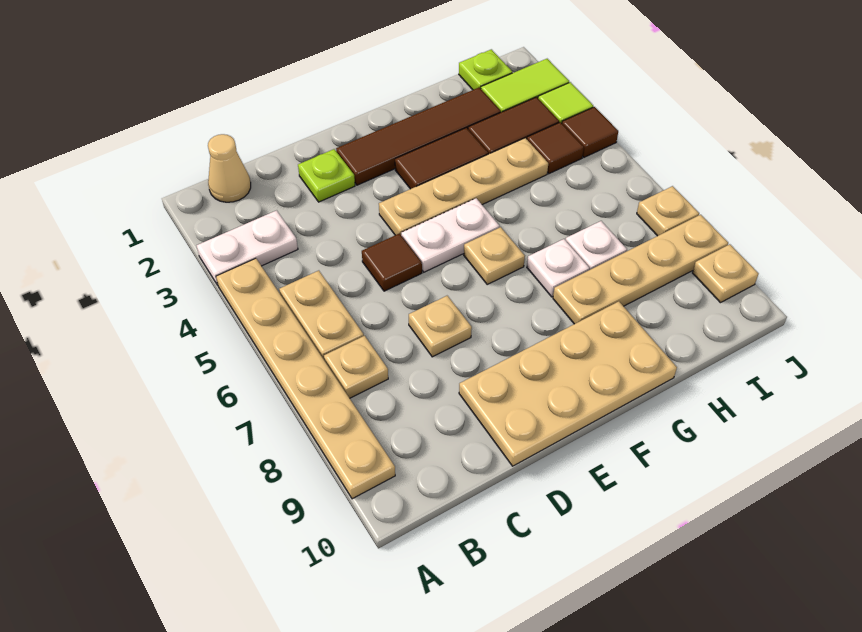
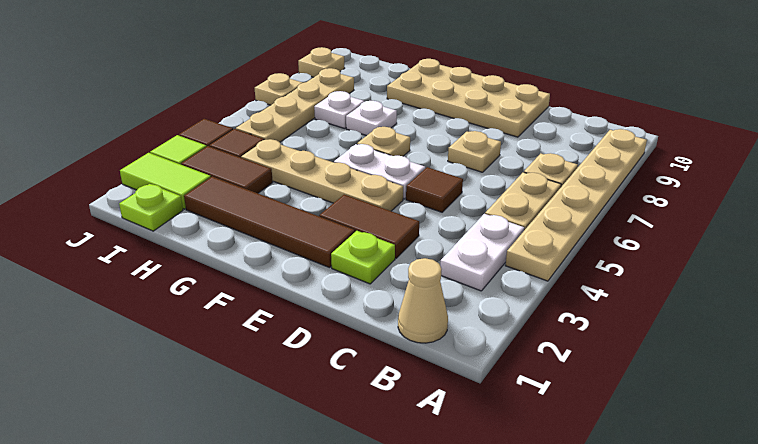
white plate A3:B3 level 1 -> white plate B3:B4 level 1
brown tile F3:G3 level 1 -> brown tile D3:E3 level 1
tan plate G8:J8 level 1 -> tan plate I5:I8 level 1

